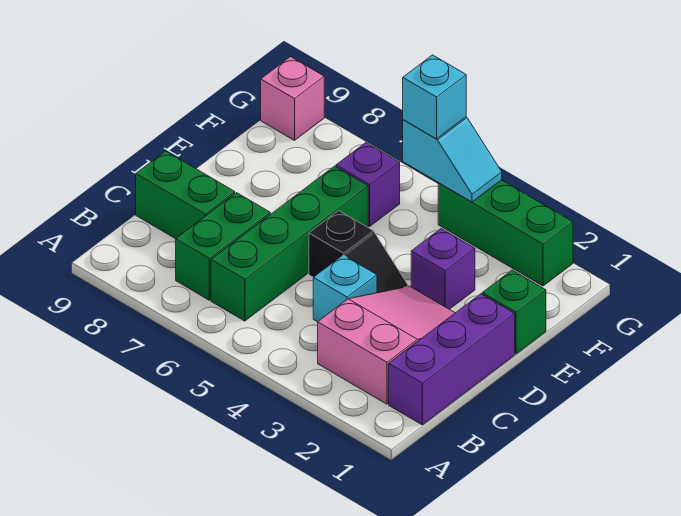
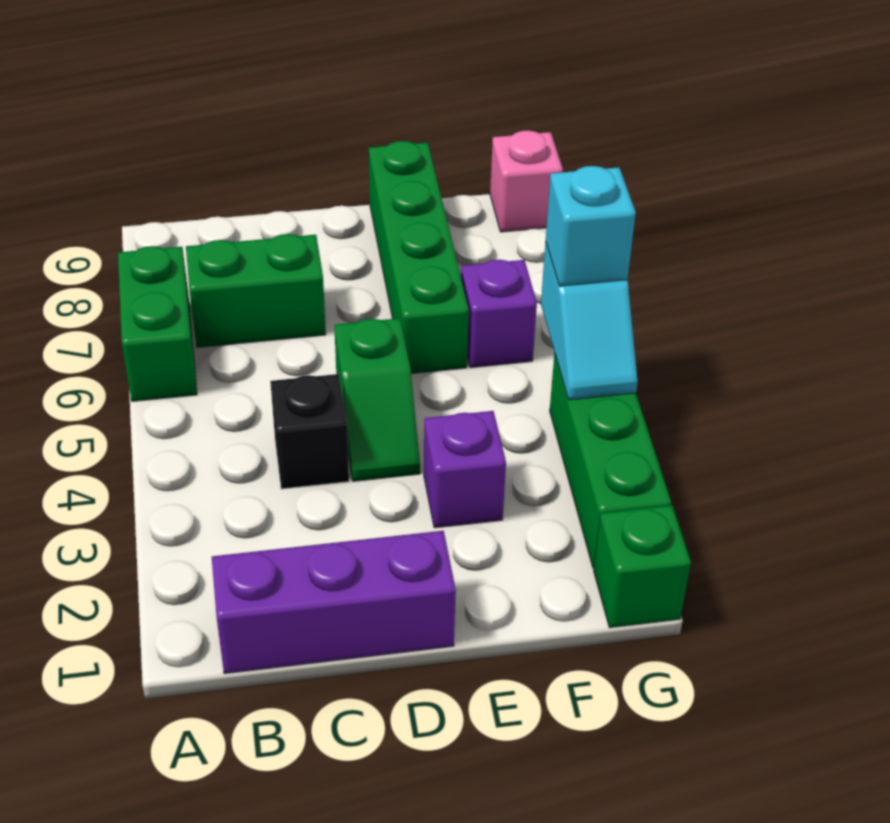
pink slope B2:D3 level 1 top B -> none
green brick B6:E6 level 1 -> green brick E6:E9 level 1
cyan brick C4 level 1 -> black brick C4 level 1
green brick C8:C9 level 1 -> green brick A6:A7 level 1
black slope D4:D5 level 1 top 5 -> green slope D4:D5 level 1 top 5
green brick E1 level 1 -> green brick G1 level 1

